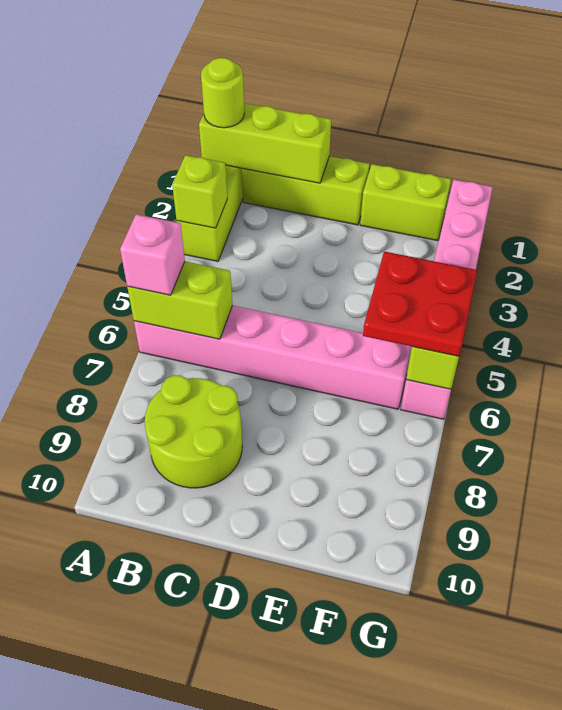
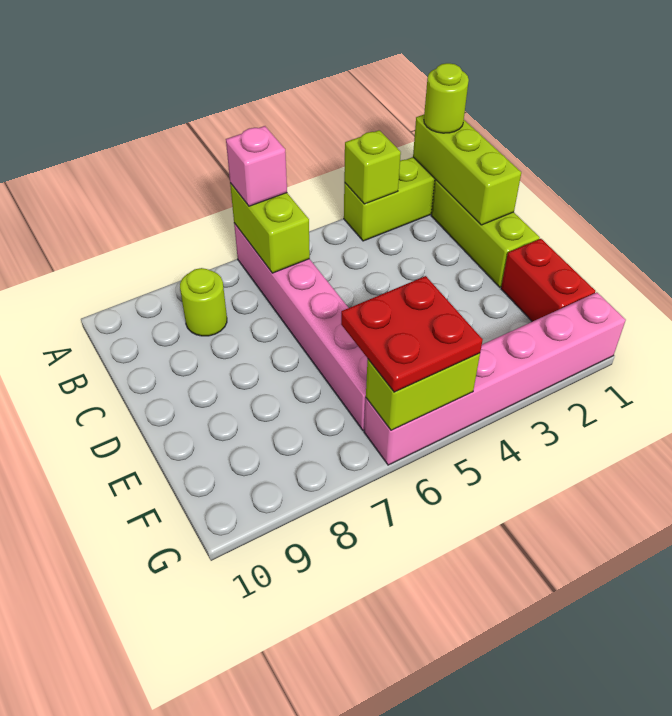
lime round brick B8:C9 level 1 -> lime round brick B8 level 1
lime brick E1:F1 level 1 -> red brick E1:F1 level 1

